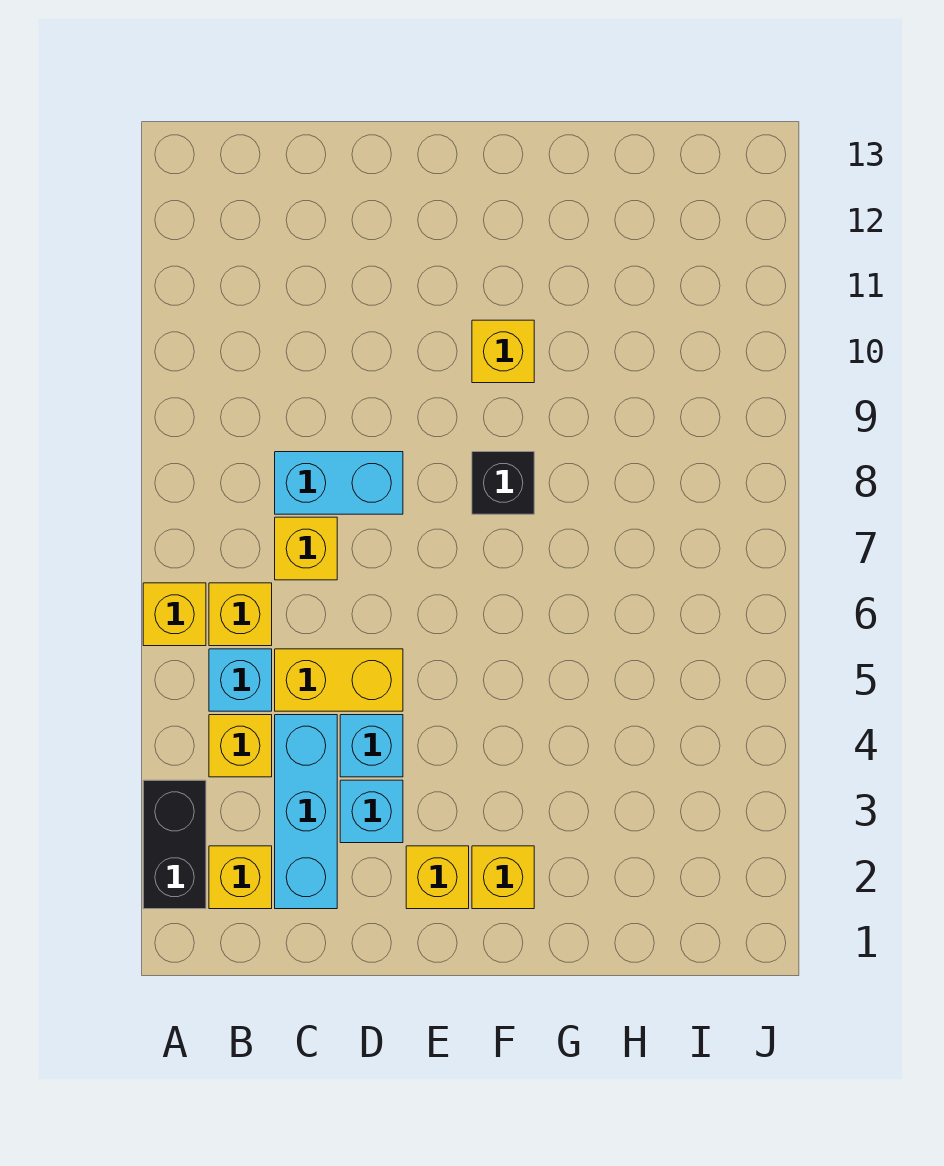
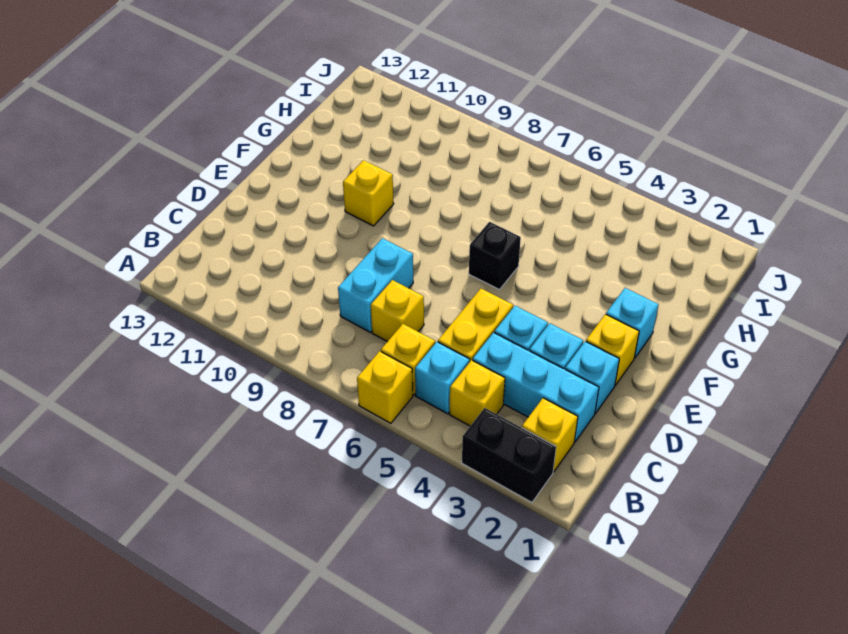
none -> cyan brick D2 level 1
yellow brick F2 level 1 -> cyan brick F2 level 1
black brick F8 level 1 -> black brick F6 level 1

